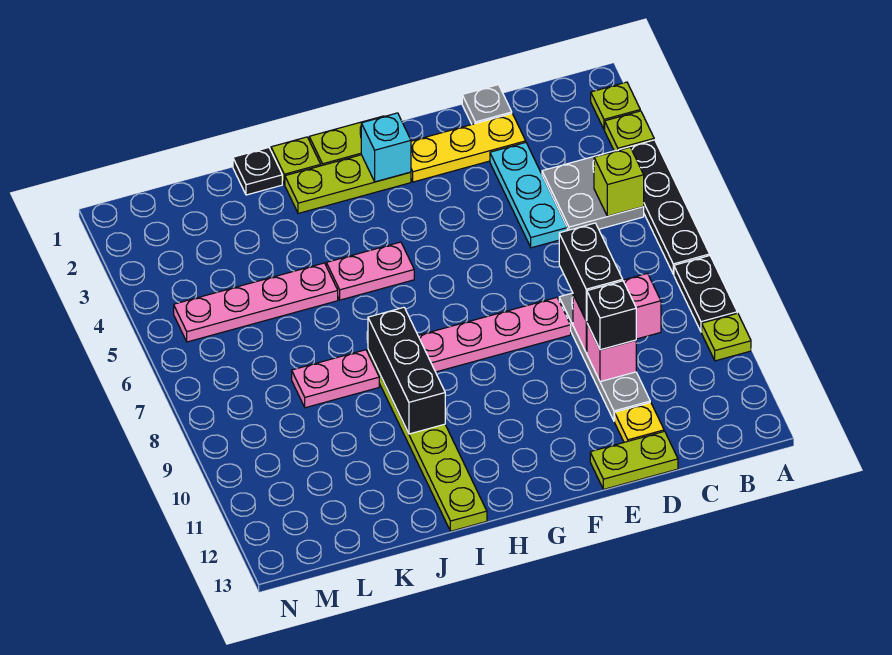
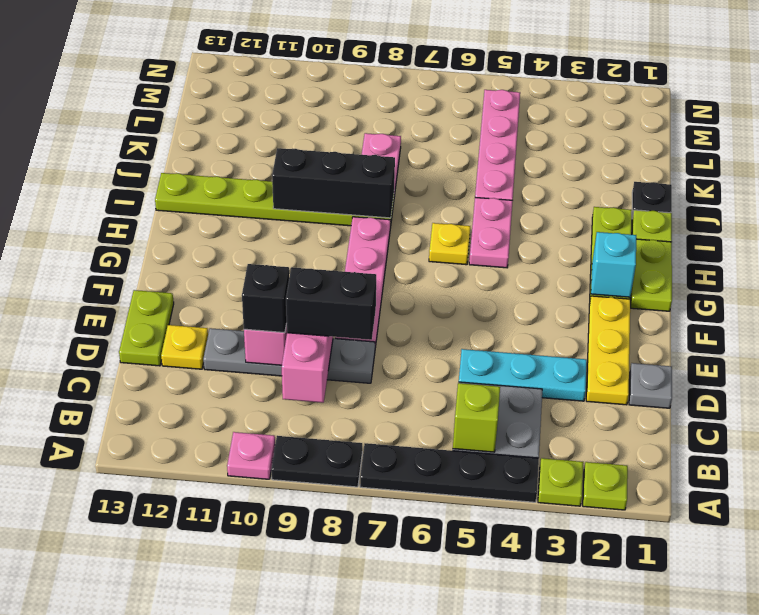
lime plate A10 level 1 -> pink plate A10 level 1
none -> yellow plate H6 level 1

